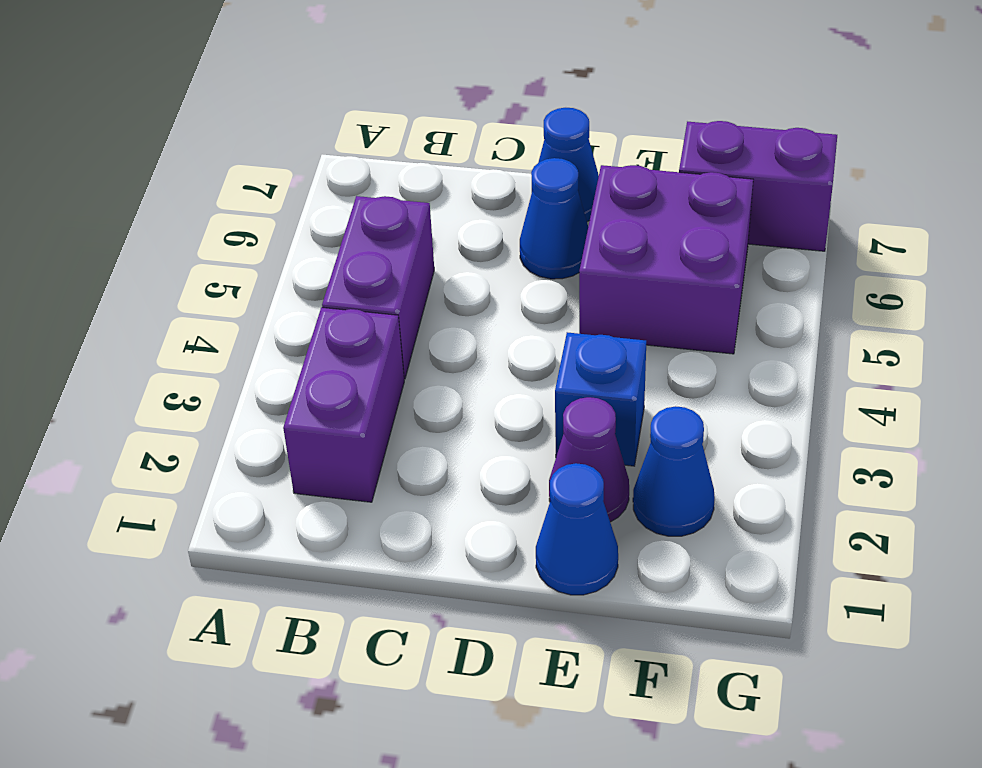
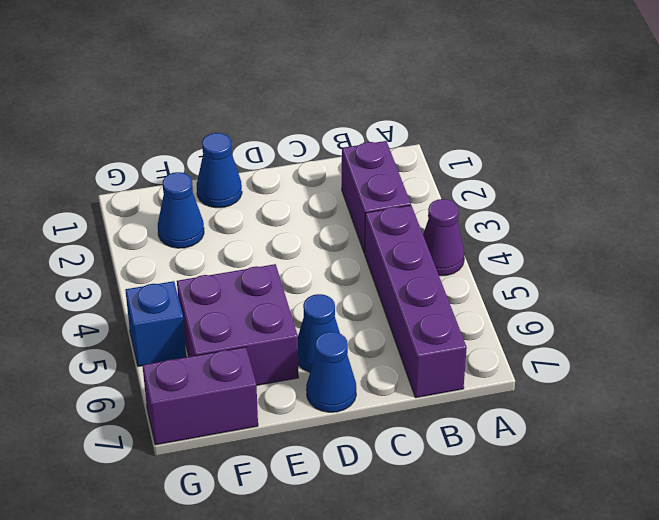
purple brick B4:B5 level 1 -> purple brick B4:B7 level 1
purple cone E2 level 1 -> purple cone A4 level 1
blue brick E3 level 1 -> blue brick G5 level 1

